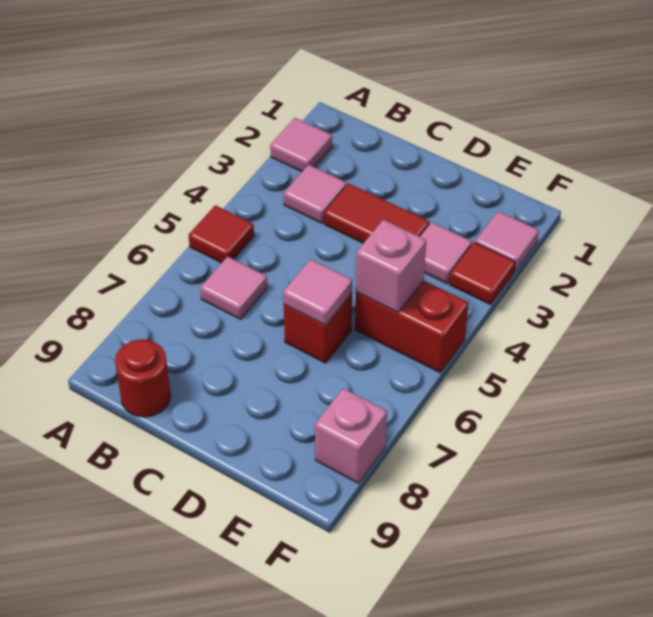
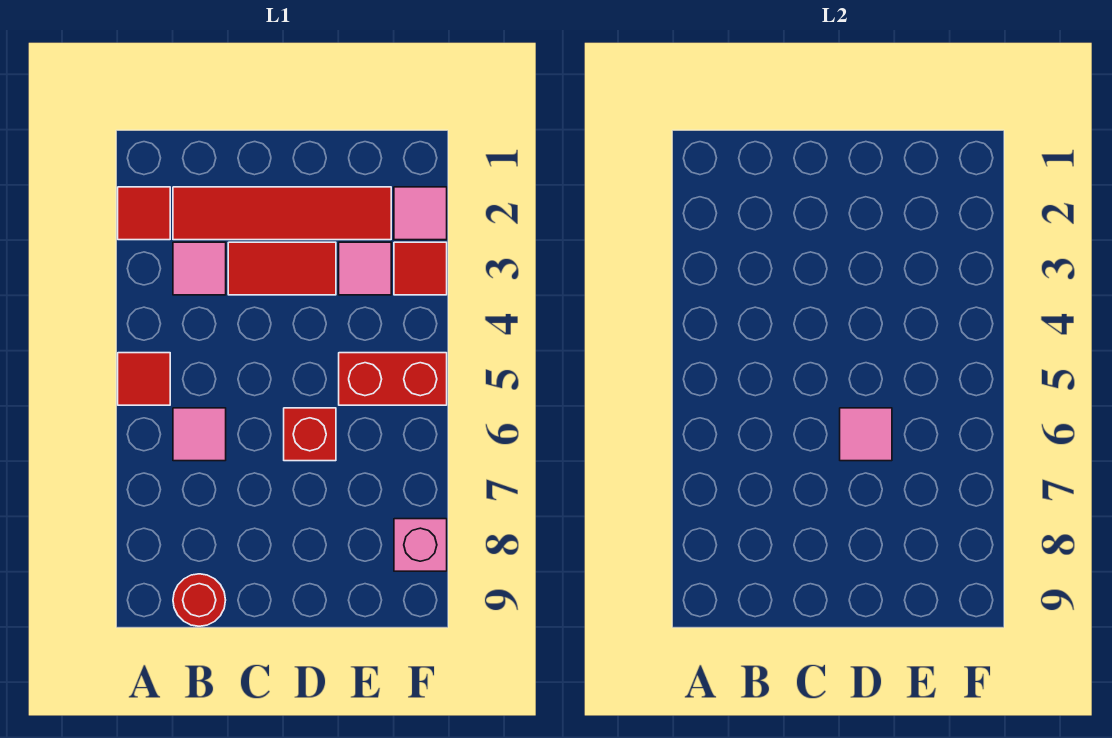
pink tile A2 level 1 -> red tile A2 level 1
none -> red tile B2:E2 level 1
pink brick E5 level 2 -> none

